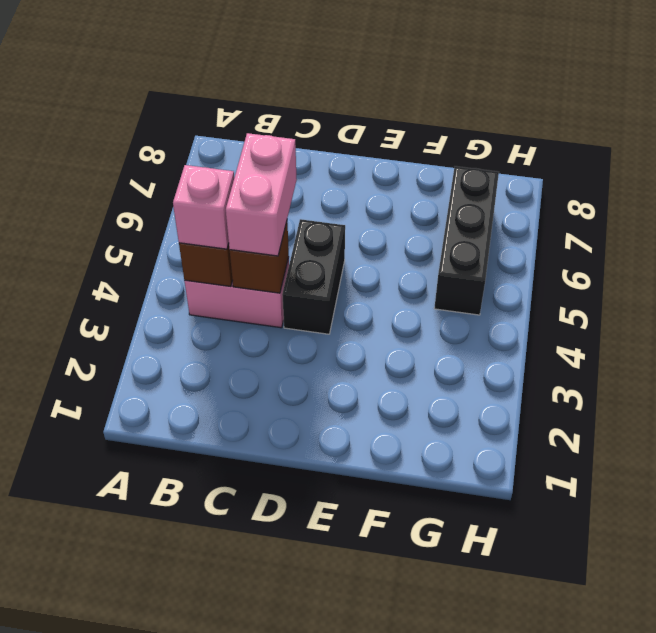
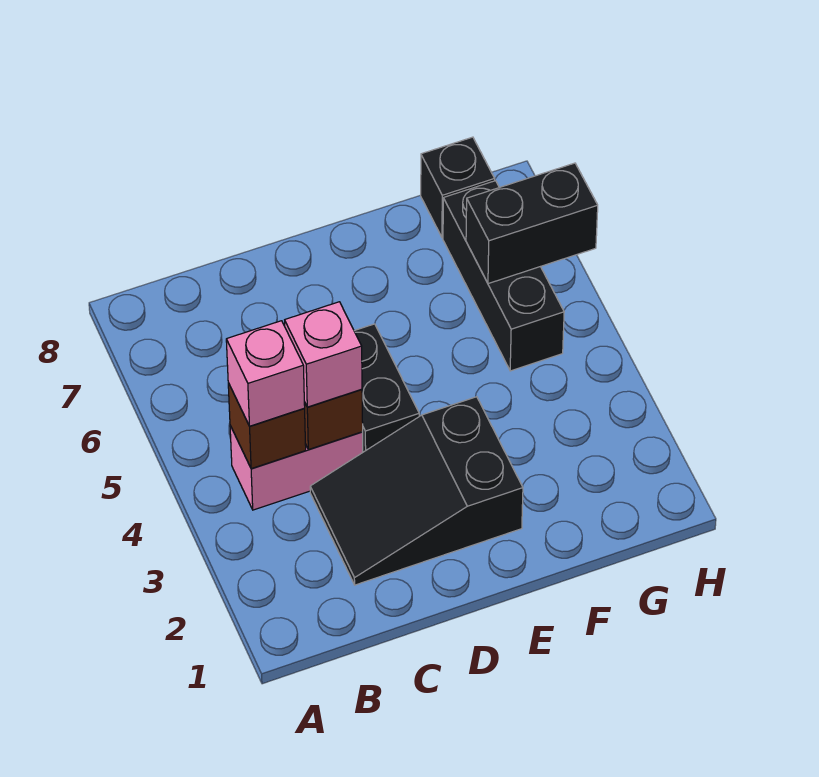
none -> black slope C2:E3 level 1 top E
pink brick C4:C5 level 3 -> pink brick C4 level 3
none -> black brick G6:H6 level 2
none -> black brick G8 level 1

